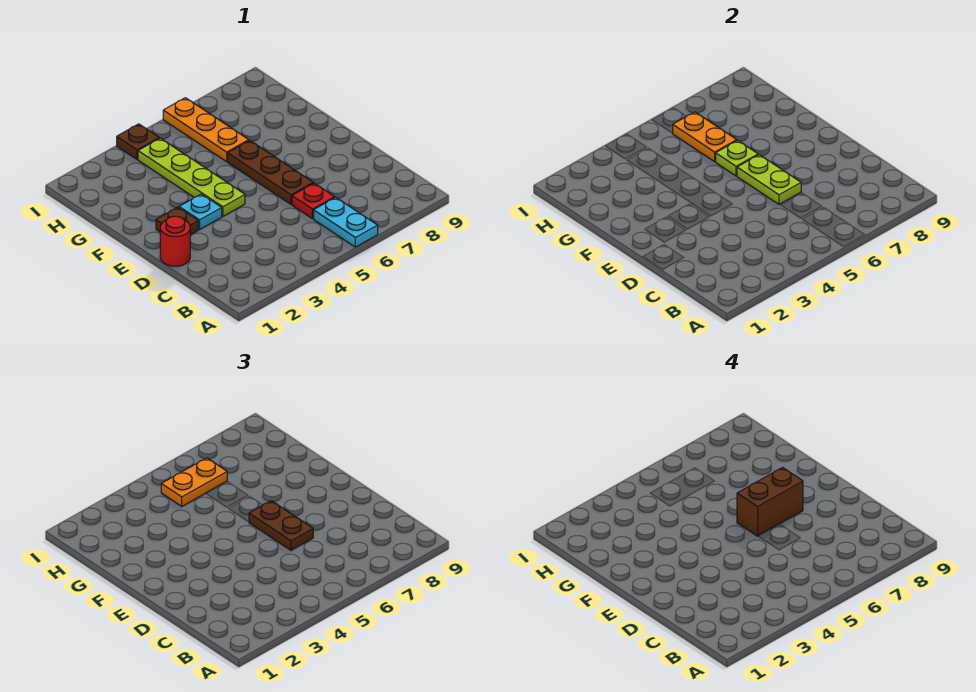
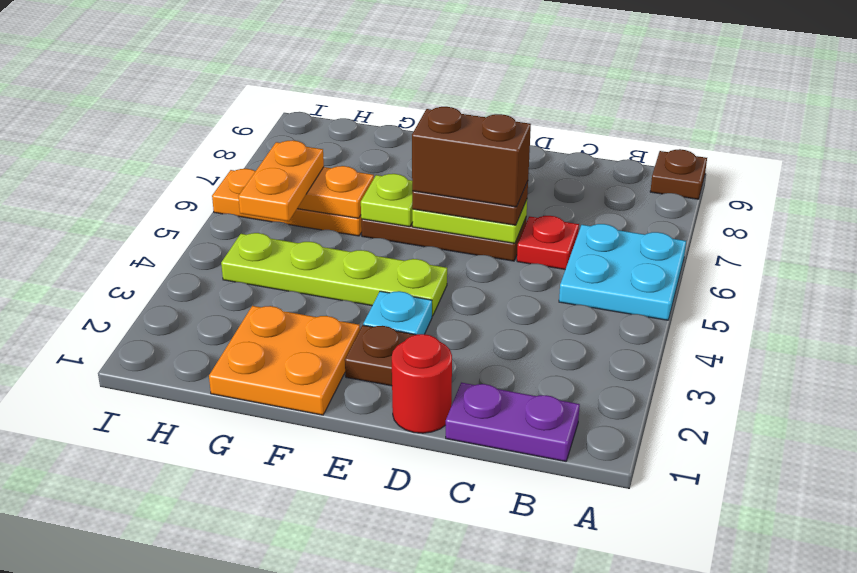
cyan plate A6:B6 level 1 -> cyan plate A5:B6 level 1
none -> purple plate B1:C1 level 1
brown brick E6:E7 level 4 -> brown brick D6:E6 level 4
none -> orange plate F1:G2 level 1
brown plate I4 level 1 -> brown plate A9 level 1

